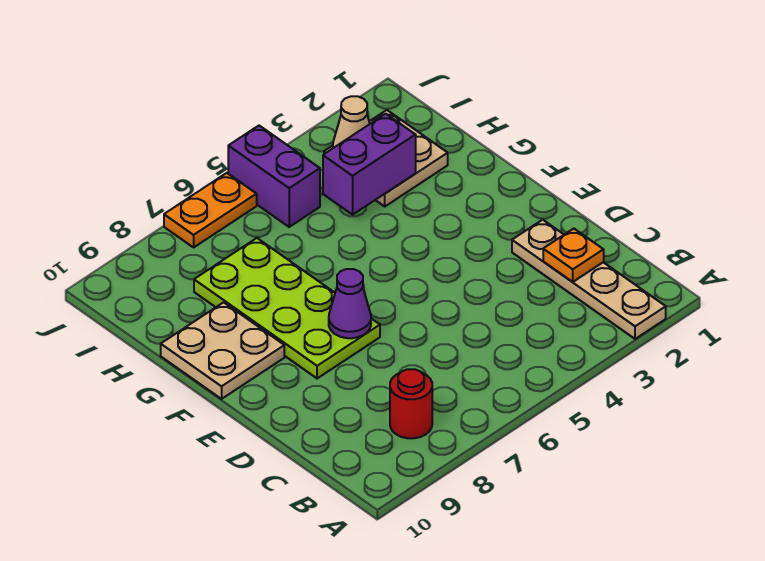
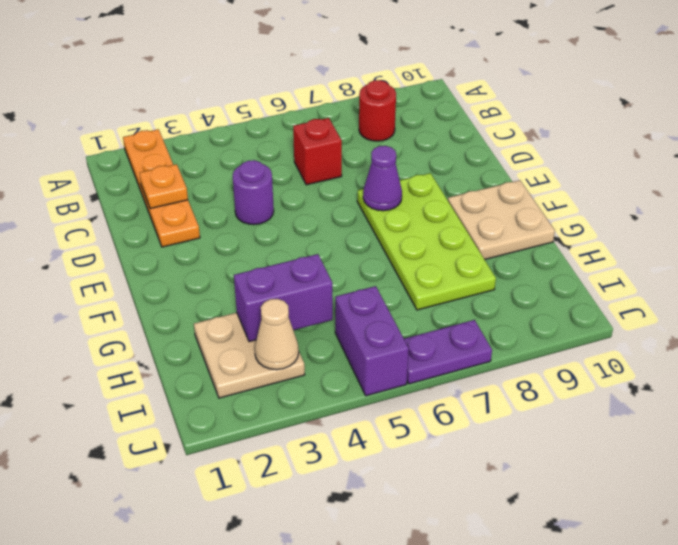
tan plate A2:D2 level 1 -> orange plate A2:D2 level 1
none -> red brick C6 level 1
none -> purple round brick D4 level 1
orange plate J6:J7 level 1 -> purple plate J6:J7 level 1

